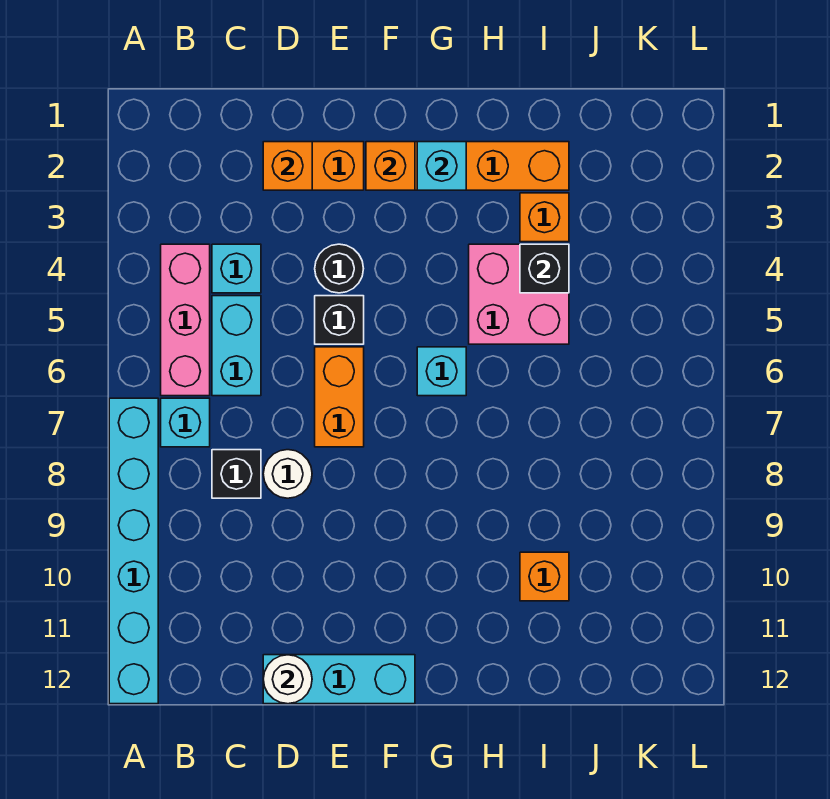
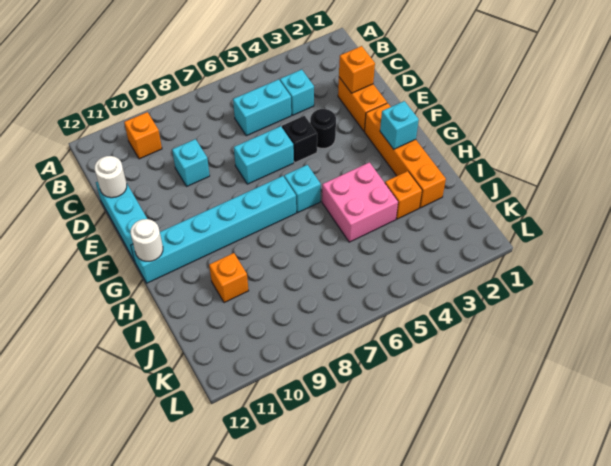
cyan brick A7:A12 level 1 -> cyan brick G7:G12 level 1
pink brick B4:B6 level 1 -> none
cyan brick B7 level 1 -> cyan brick D9 level 1
black brick C8 level 1 -> none
white round brick D8 level 1 -> white round brick G12 level 2
orange brick E6:E7 level 1 -> cyan brick E6:E7 level 1
orange brick F2 level 2 -> orange brick B10 level 1
black brick I4 level 2 -> none

